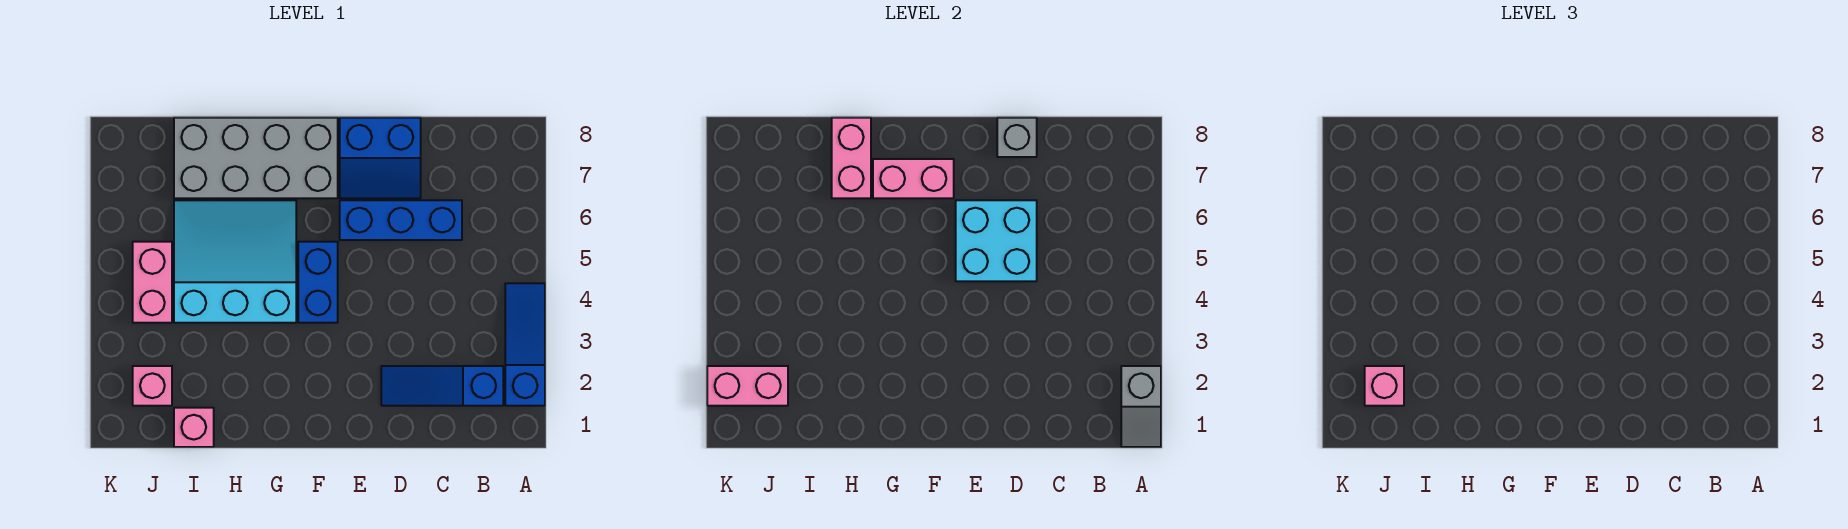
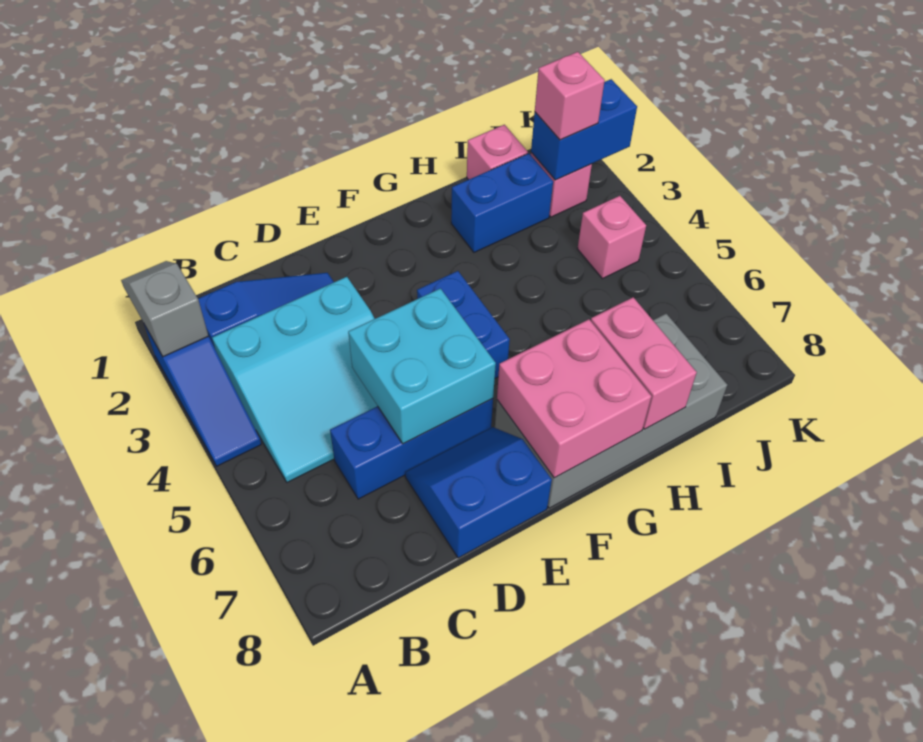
grey brick D8 level 2 -> none
pink brick F7:G7 level 2 -> pink brick F7:G8 level 2
cyan slope G4:I6 level 1 top 4 -> cyan slope B3:D5 level 1 top 3
none -> blue brick H2:I2 level 1
pink brick J2:K2 level 2 -> blue brick J2:K2 level 2
pink brick J4:J5 level 1 -> pink brick J4 level 1

